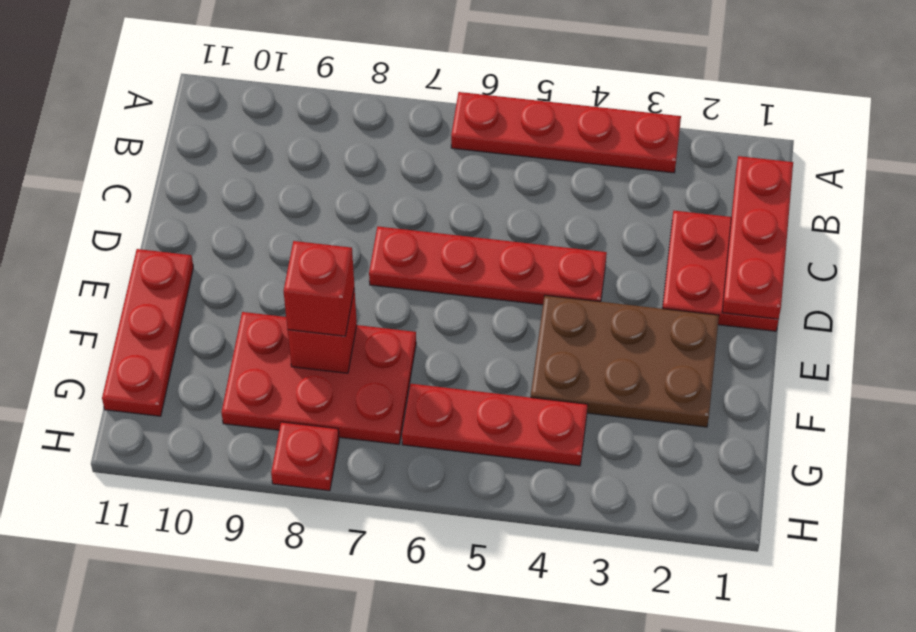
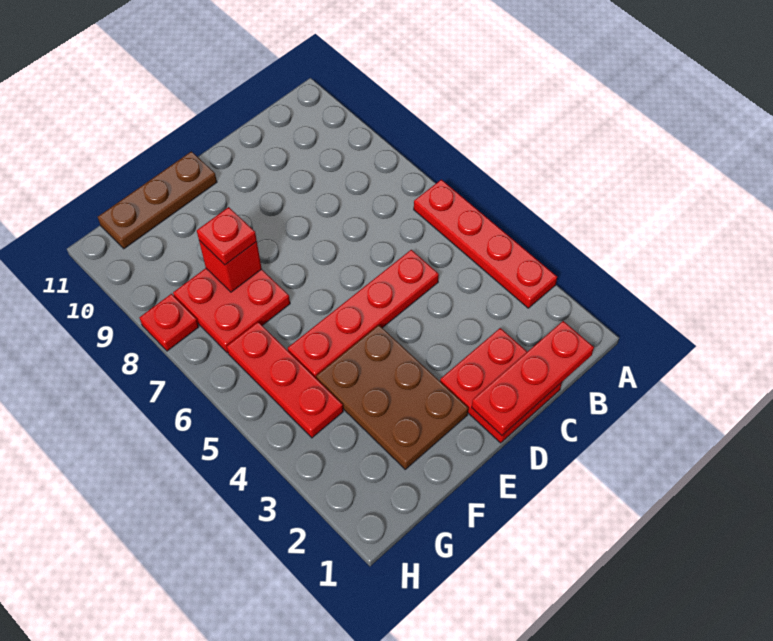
red plate D4:D7 level 1 -> red plate C5:F5 level 1
red plate E11:G11 level 1 -> brown plate E11:G11 level 1
red plate F7:G9 level 1 -> red plate F7:G8 level 1
red brick F8 level 3 -> red plate F8 level 3

